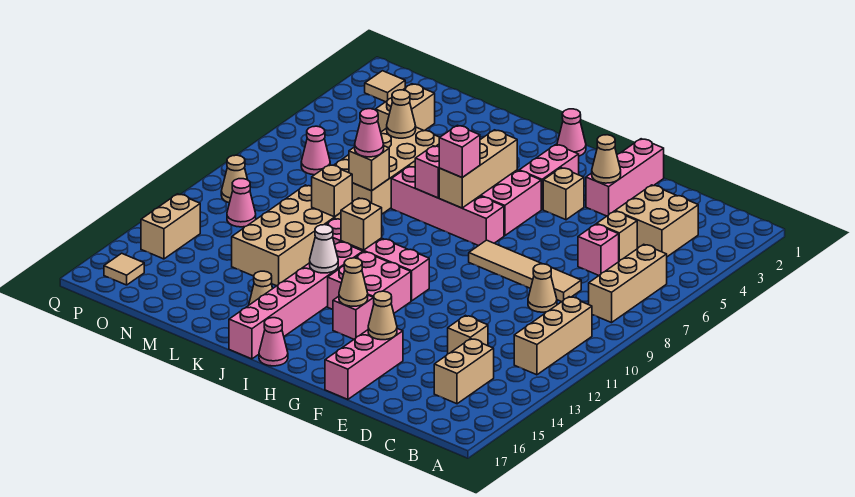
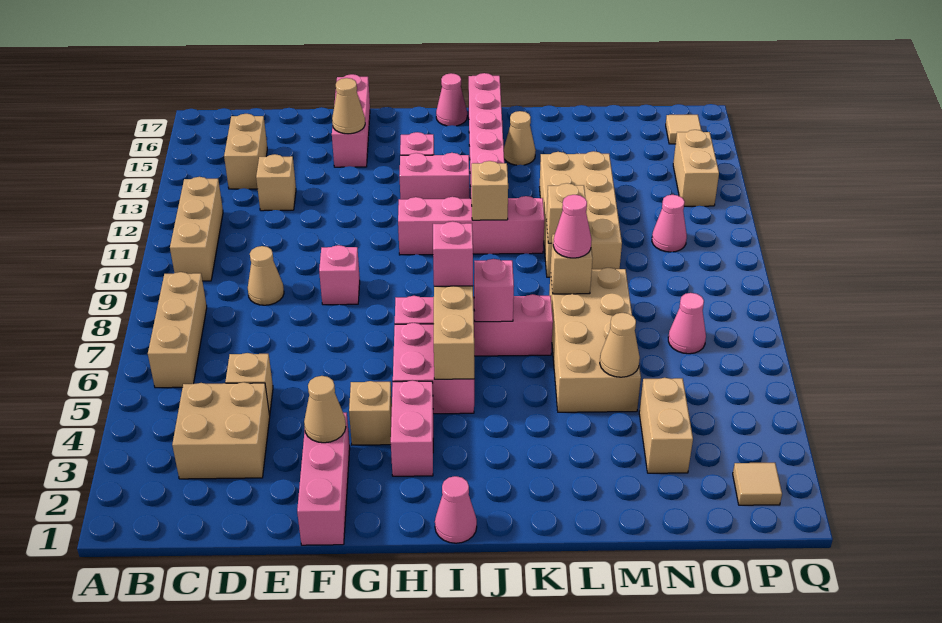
pink brick D6 level 1 -> pink brick F9 level 1
tan tile D8:G8 level 1 -> none
pink brick H12:I13 level 1 -> pink brick H13:I13 level 1
tan cone H14 level 2 -> none
white cone J13 level 2 -> none
tan cone P10 level 1 -> none

